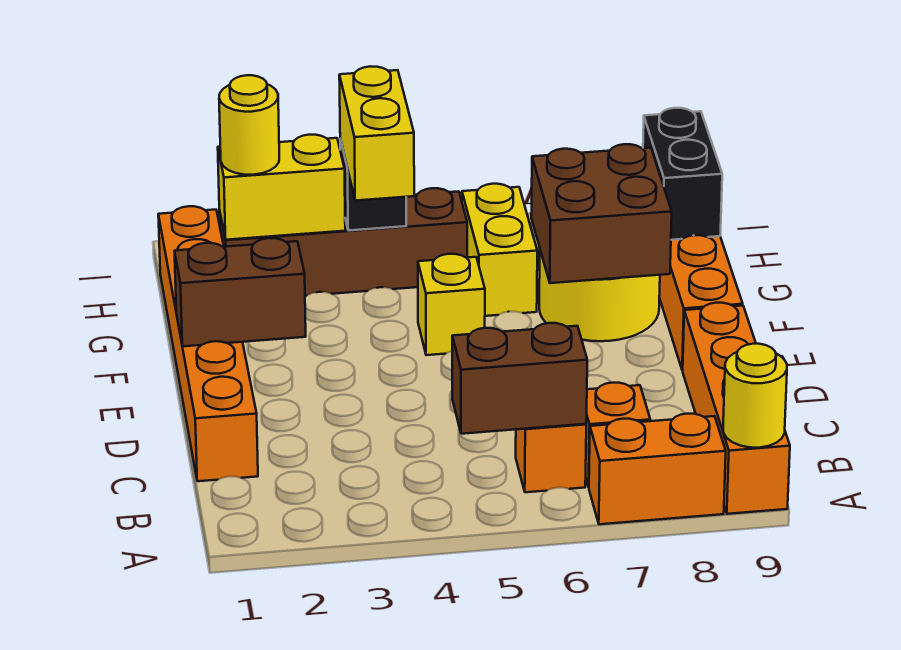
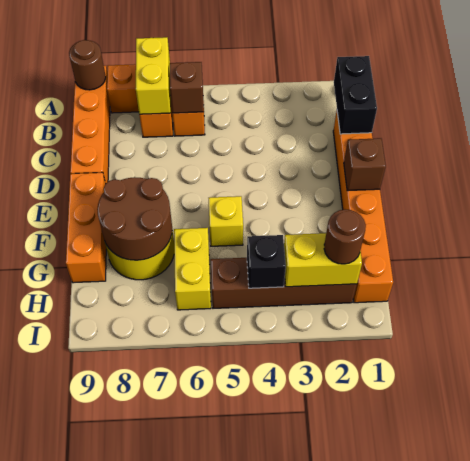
yellow round brick A9 level 2 -> brown round brick A9 level 2
brown brick B5:B6 level 2 -> brown brick B6 level 2
brown brick E1:E2 level 2 -> brown brick E1 level 2
brown brick F7:G8 level 2 -> brown round brick F7:G8 level 2
yellow brick G4:H4 level 3 -> yellow brick A7:B7 level 2
black brick G9:H9 level 2 -> black brick B1:C1 level 2
yellow round brick H2 level 3 -> brown round brick H2 level 3

